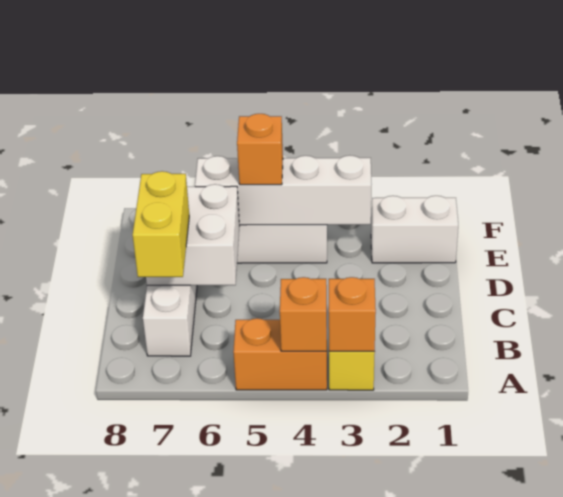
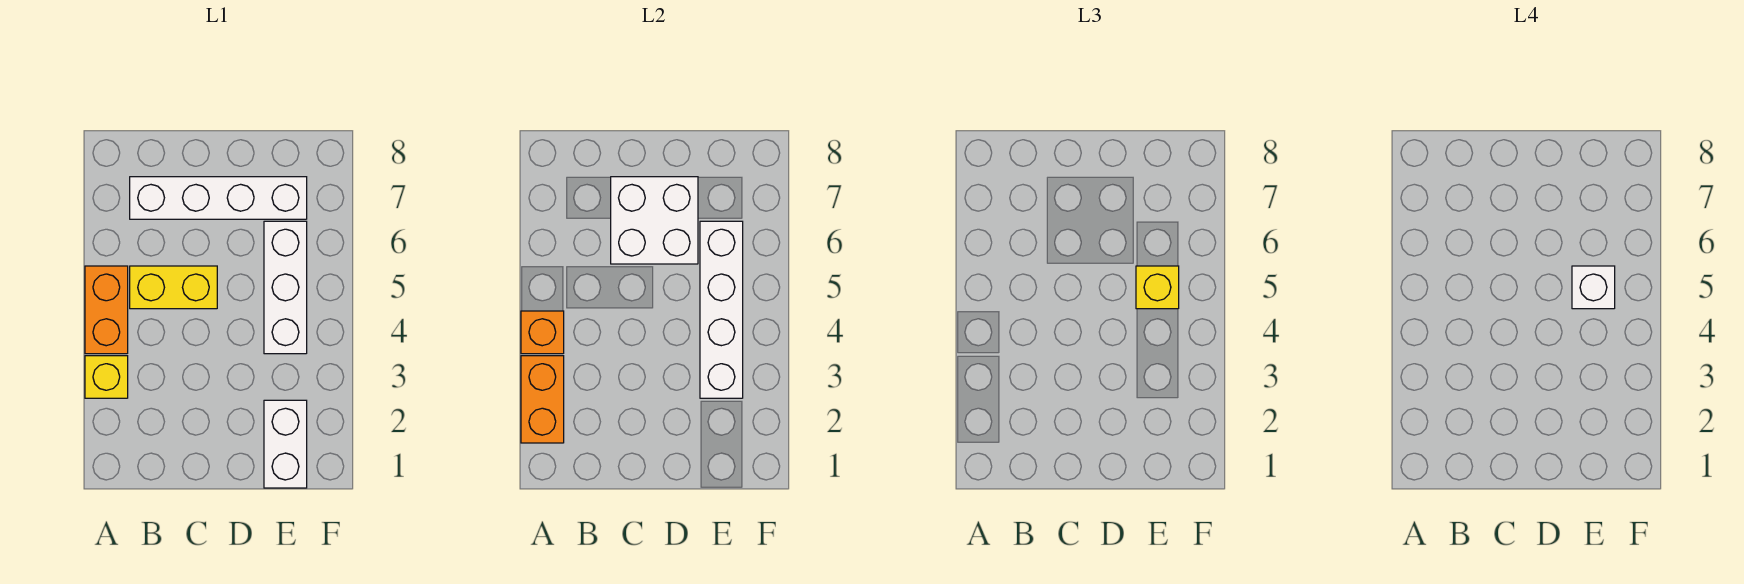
orange brick A3 level 2 -> orange brick A2:A3 level 2
yellow brick B7:C7 level 3 -> yellow brick B5:C5 level 1
orange brick E5 level 3 -> yellow brick E5 level 3
none -> white brick E5 level 4

